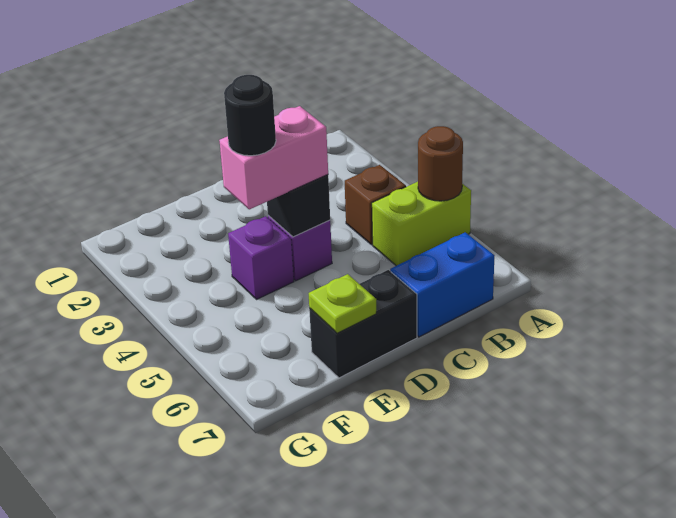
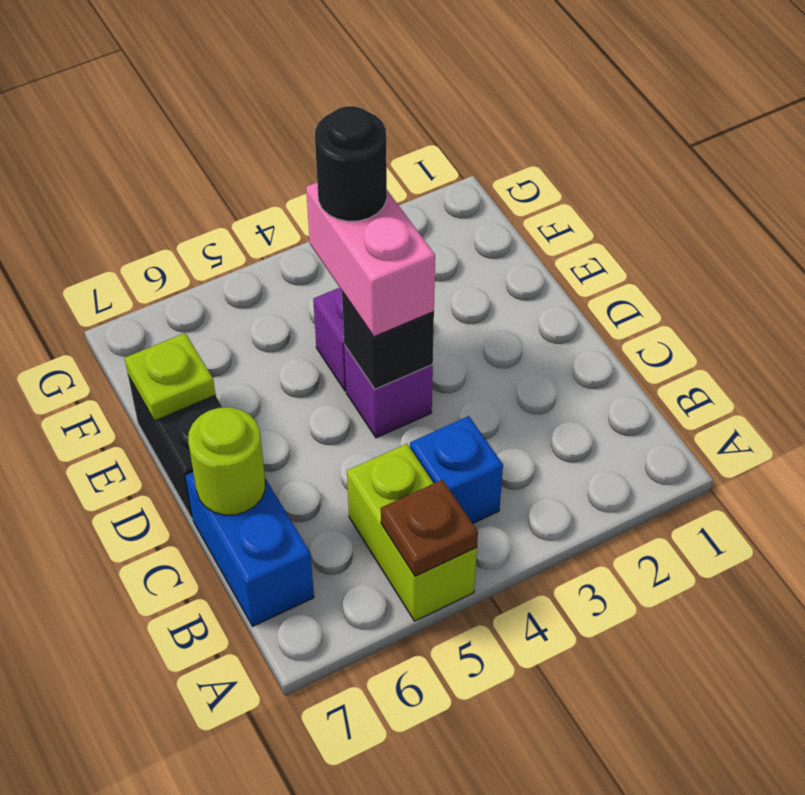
brown round brick A5 level 2 -> brown plate A5 level 2
brown brick B4 level 1 -> blue brick B4 level 1
none -> lime round brick C7 level 2

